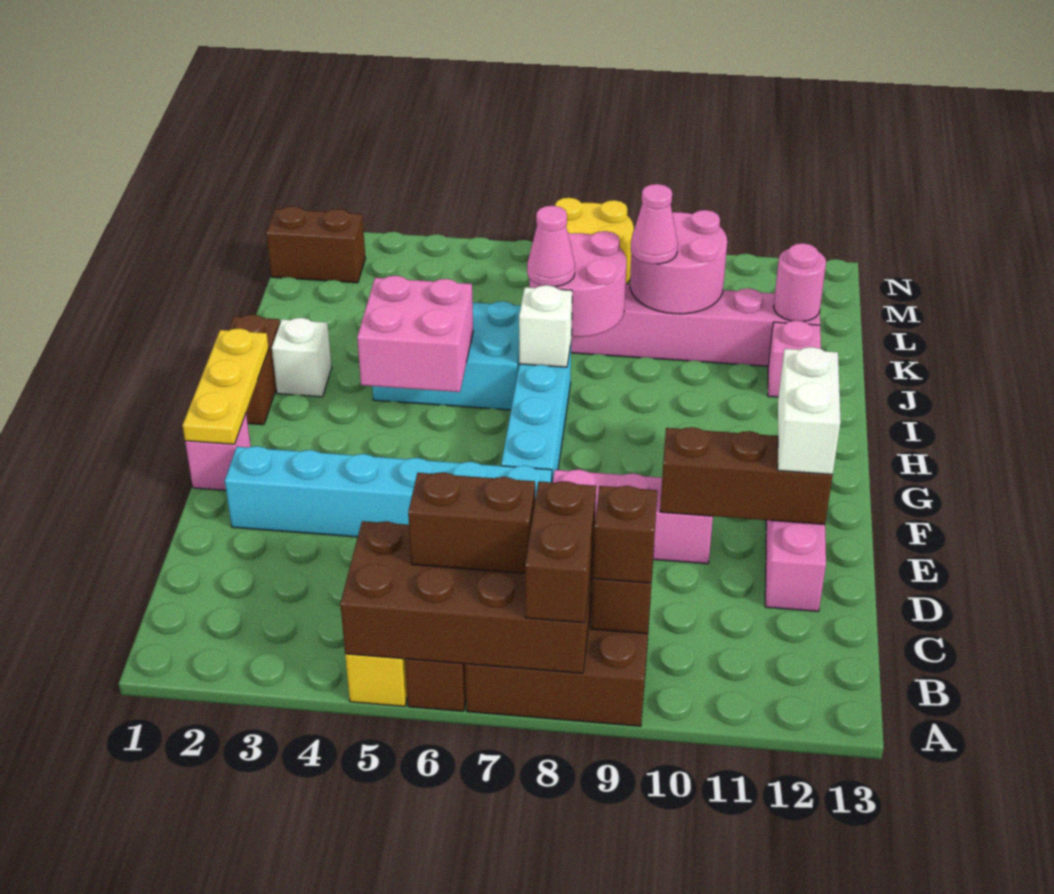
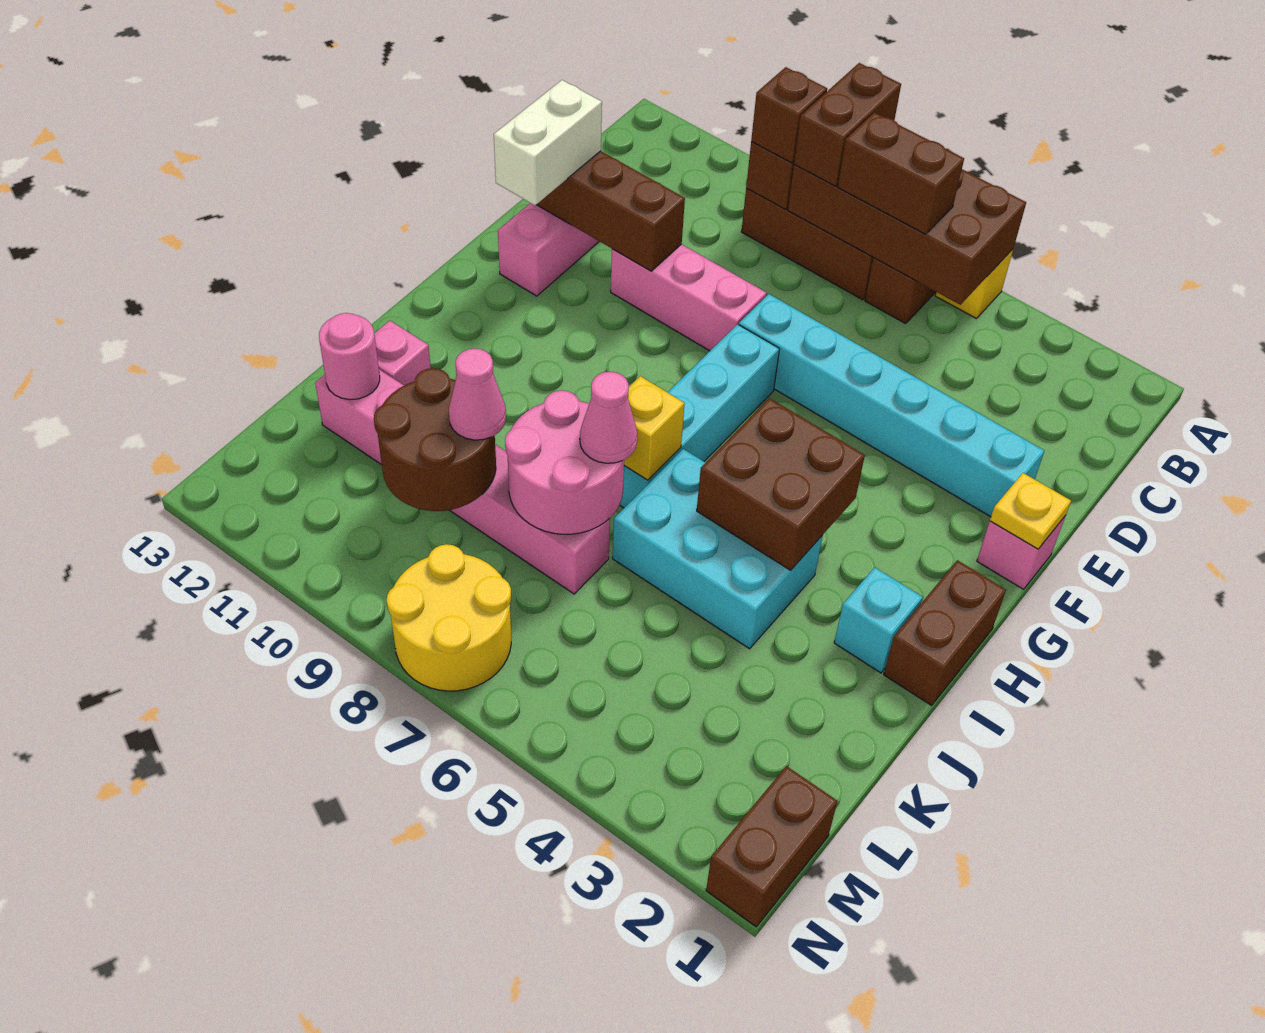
yellow plate F1:H1 level 2 -> yellow plate F1 level 2
pink brick H4:I5 level 2 -> brown brick H4:I5 level 2
white brick I2 level 1 -> cyan brick I2 level 1
white brick I7 level 2 -> yellow brick I7 level 2
pink round brick K9:L10 level 2 -> brown round brick K9:L10 level 2
brown brick M1:M2 level 1 -> brown brick M1:N1 level 1

